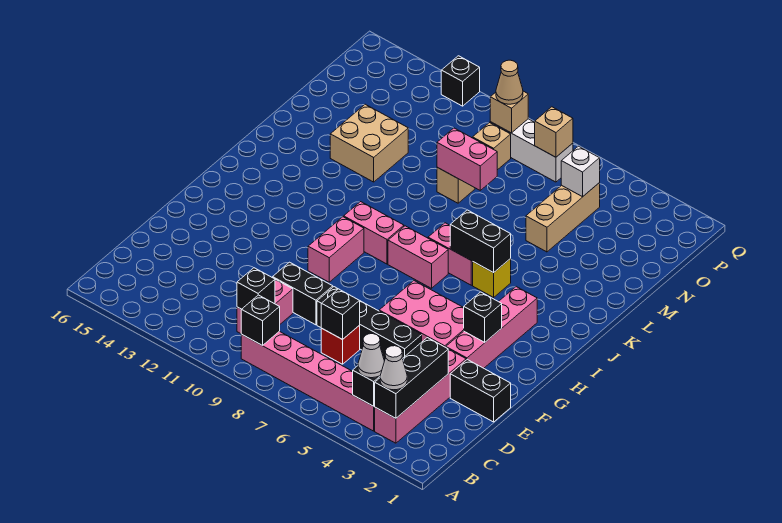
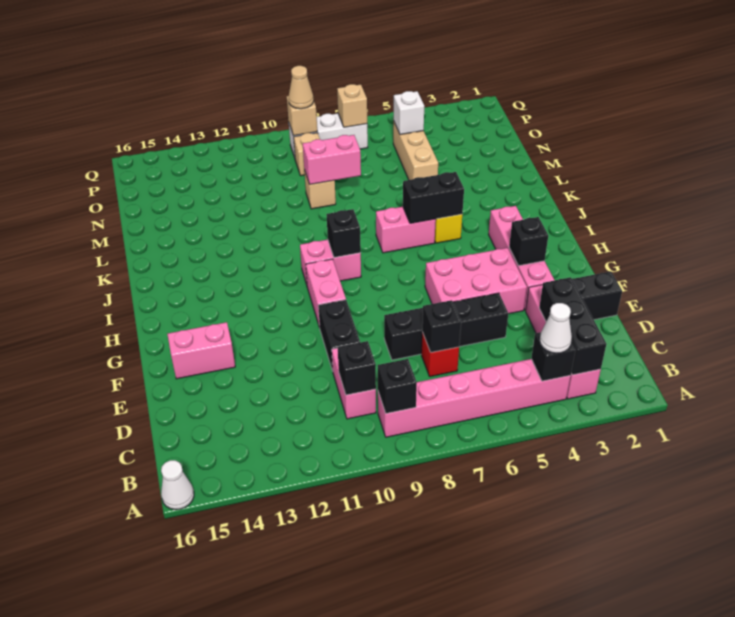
white cone B3 level 3 -> white cone A16 level 1
black brick E9:E10 level 1 -> black brick E10:F10 level 1
pink brick I7:I8 level 1 -> pink brick F14:F15 level 1
tan brick L12:M13 level 1 -> none
black brick Q12 level 1 -> black brick I9 level 2

